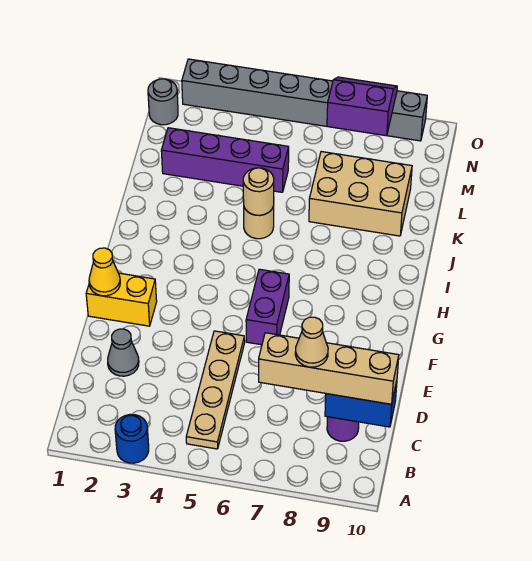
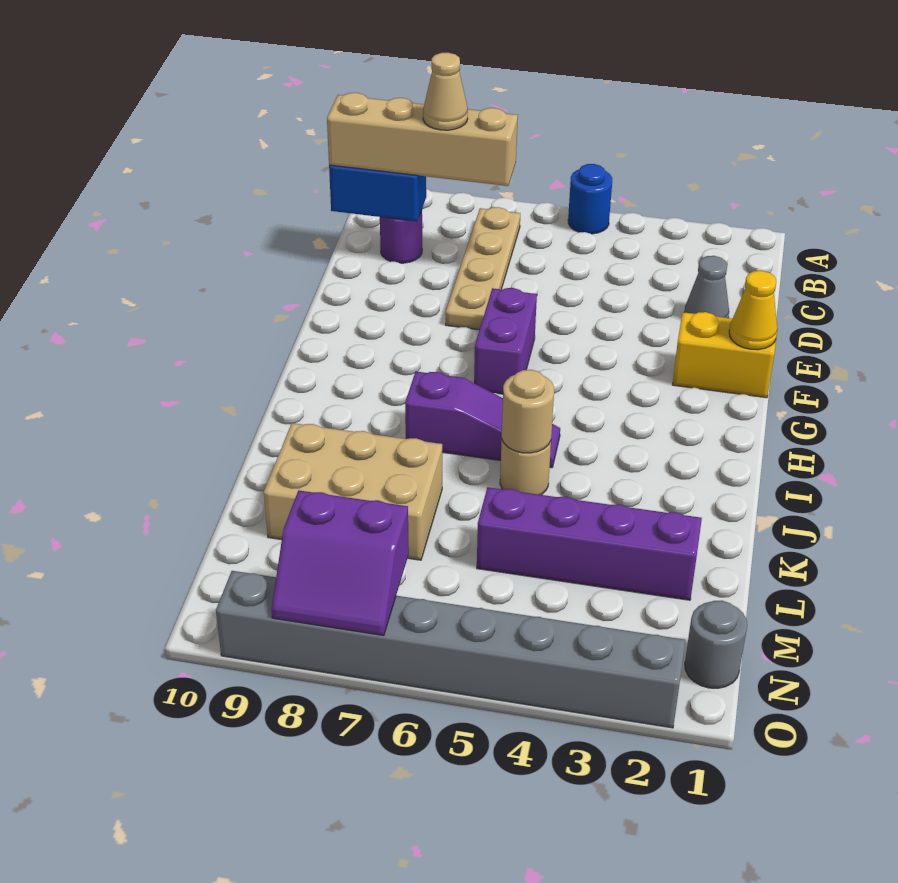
blue round brick A3 level 1 -> blue round brick A5 level 1
tan plate B5:E5 level 1 -> tan plate B7:E7 level 1
none -> purple slope I5:I7 level 1 top 7

